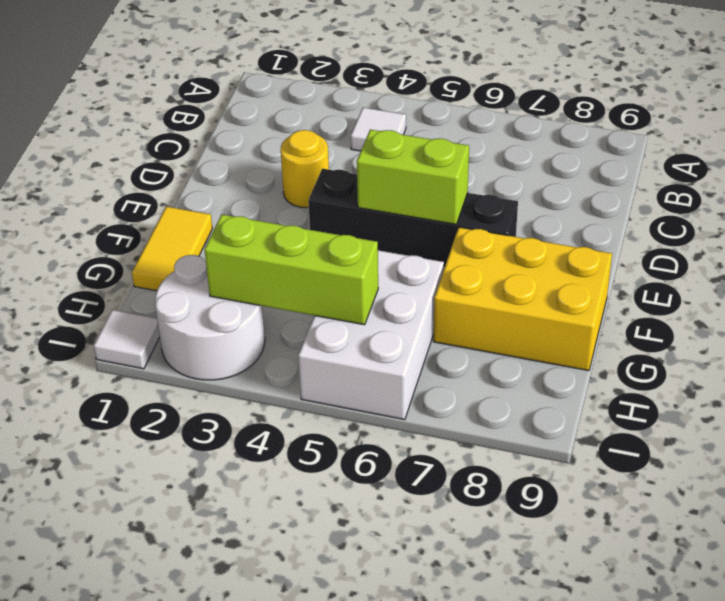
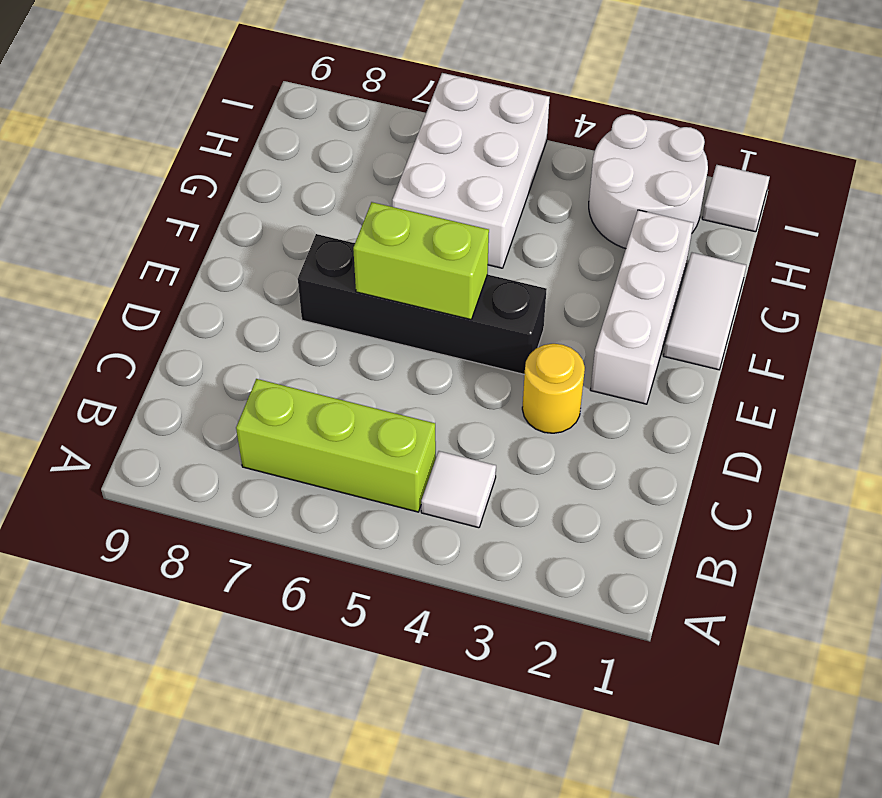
none -> white brick E2:G2 level 1
yellow tile F1:G1 level 1 -> white tile F1:G1 level 1
yellow brick F7:G9 level 1 -> none
lime brick H3:H5 level 2 -> lime brick B5:B7 level 1

